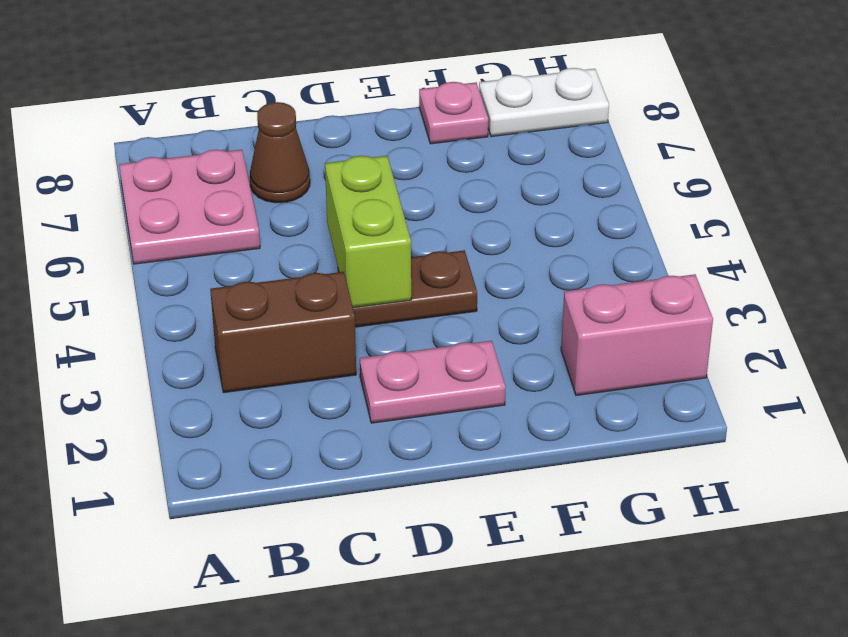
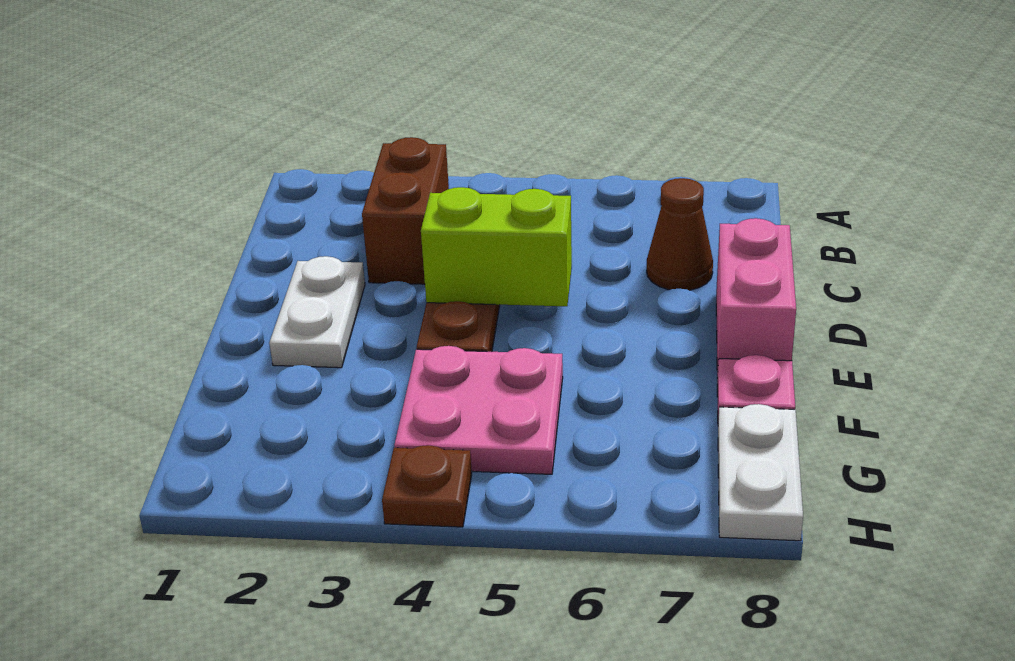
pink plate A6:B7 level 1 -> pink plate F4:G5 level 1
pink plate D2:E2 level 1 -> white plate D2:E2 level 1
pink brick G2:H2 level 1 -> pink brick D8:E8 level 1
none -> brown plate H4 level 1

